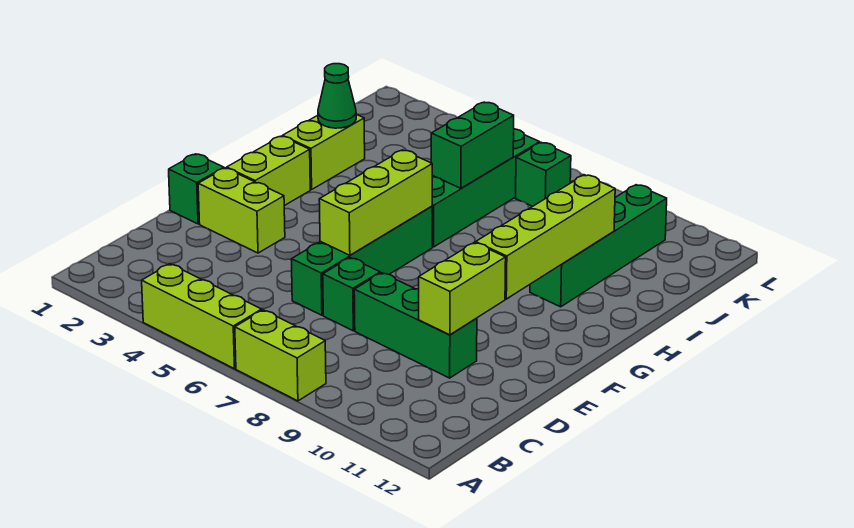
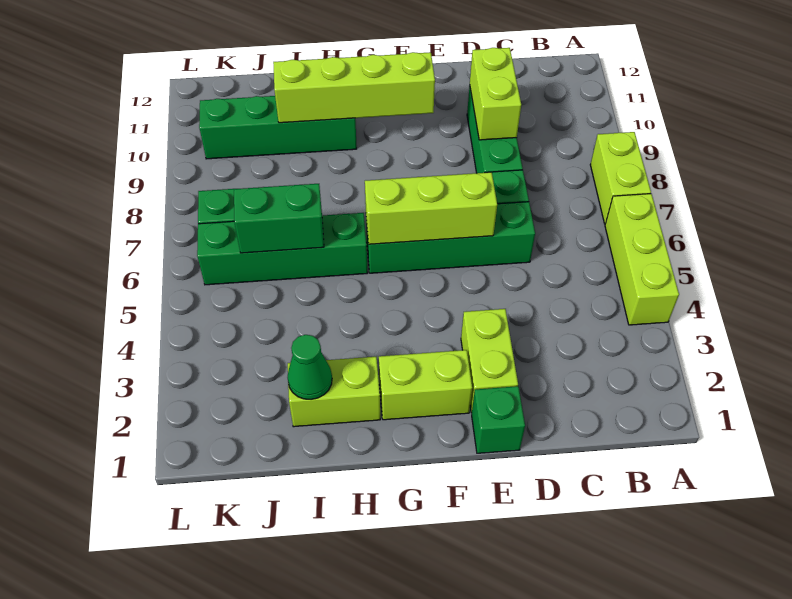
lime brick D10:E10 level 2 -> lime brick D9:D10 level 2

